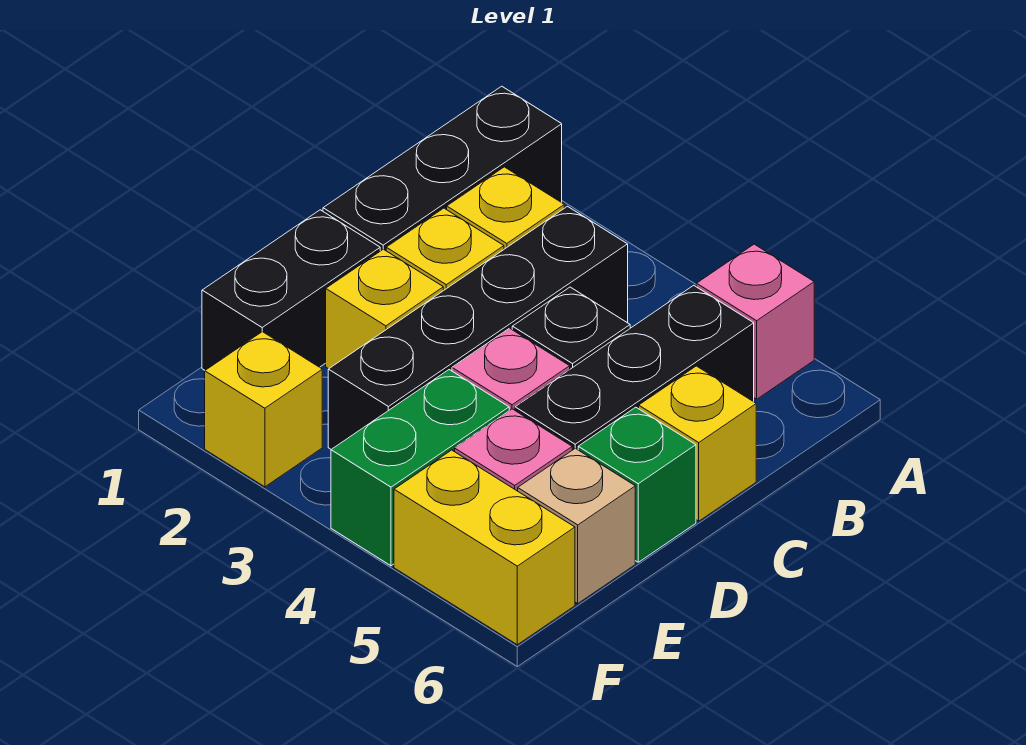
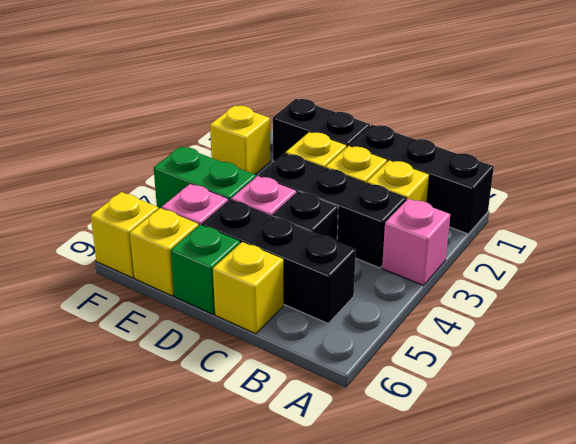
pink brick A5 level 1 -> pink brick A3 level 1
black brick B3:E3 level 1 -> black brick B3:D3 level 1
tan brick E6 level 1 -> yellow brick E6 level 1
yellow brick F5:F6 level 1 -> yellow brick F6 level 1

